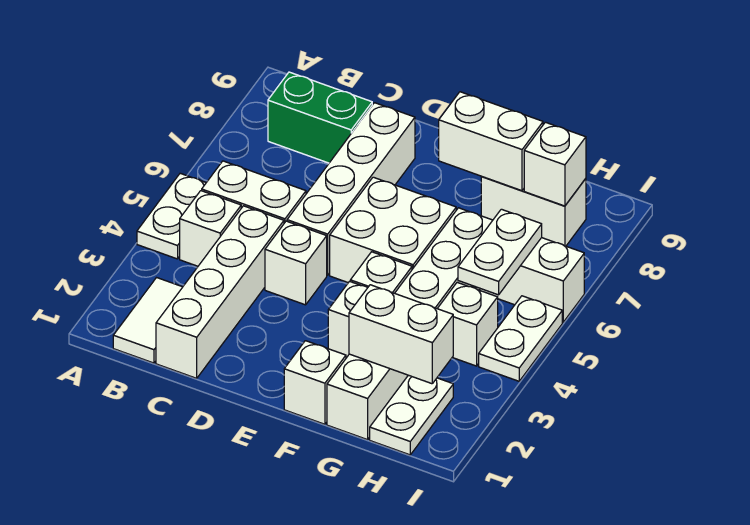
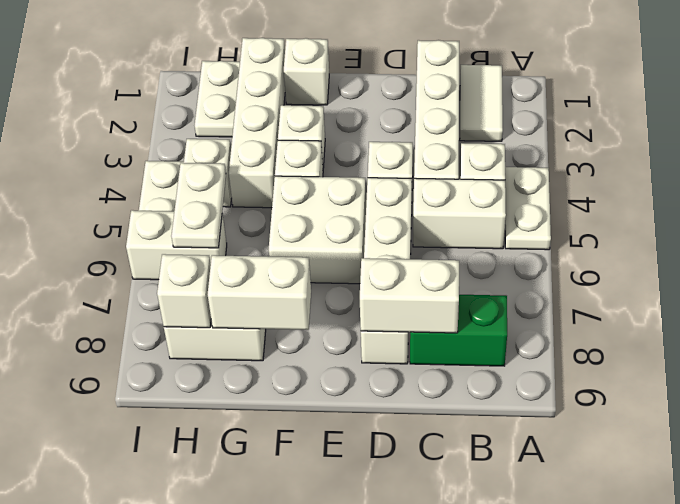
white brick G1:G6 level 1 -> white brick G1:G4 level 1
white brick G2:H2 level 2 -> white brick C8:D8 level 2

